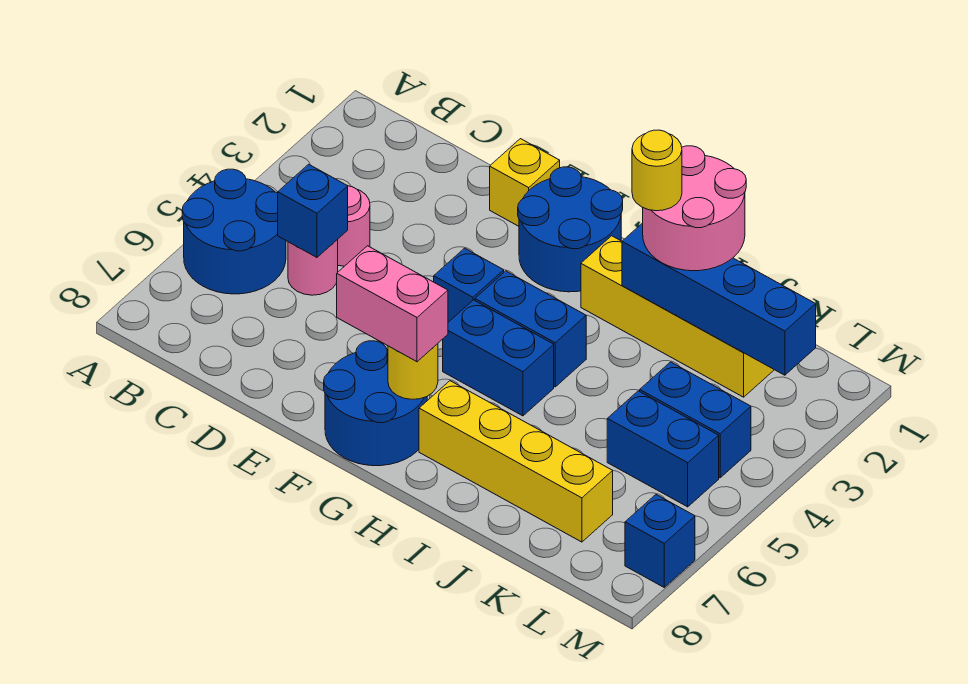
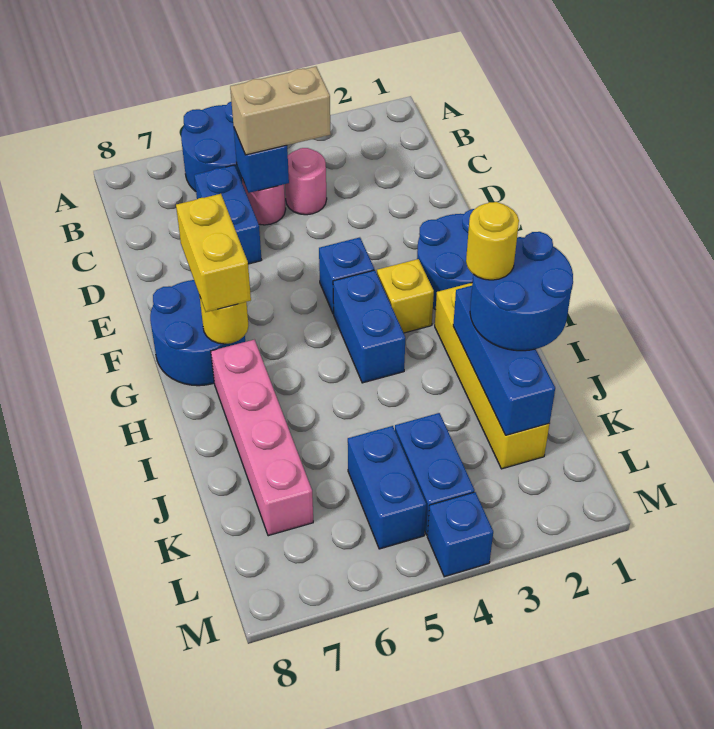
none -> tan brick C4:C5 level 3
yellow brick E1 level 1 -> yellow brick G3 level 1
pink brick F7:G7 level 3 -> yellow brick F7:G7 level 3
blue brick G5:H5 level 1 -> blue brick C6:D6 level 1
yellow brick H7:K7 level 1 -> pink brick H7:K7 level 1
pink round brick I1:J2 level 3 -> blue round brick I1:J2 level 3
blue brick I2:L2 level 2 -> blue brick I2:K2 level 2
blue brick M7 level 1 -> blue brick M4 level 1

